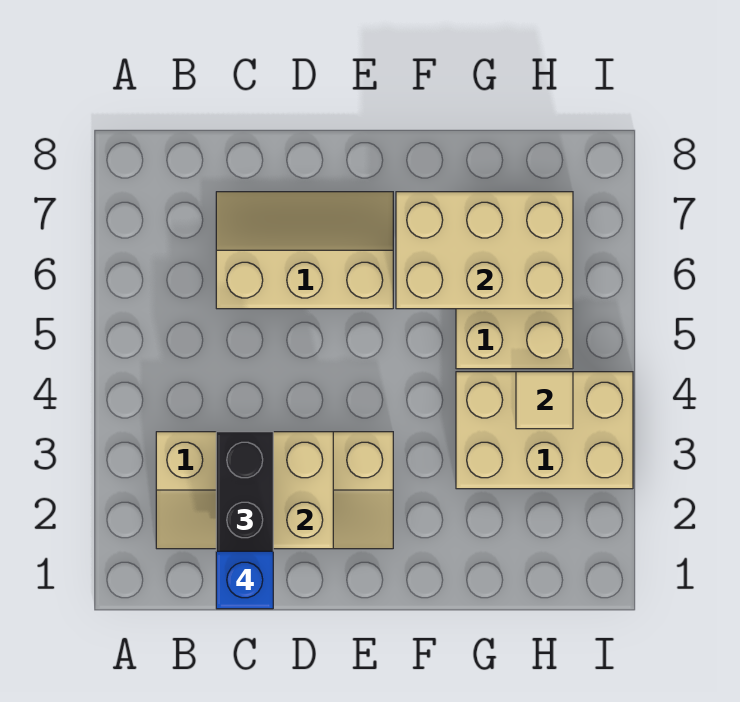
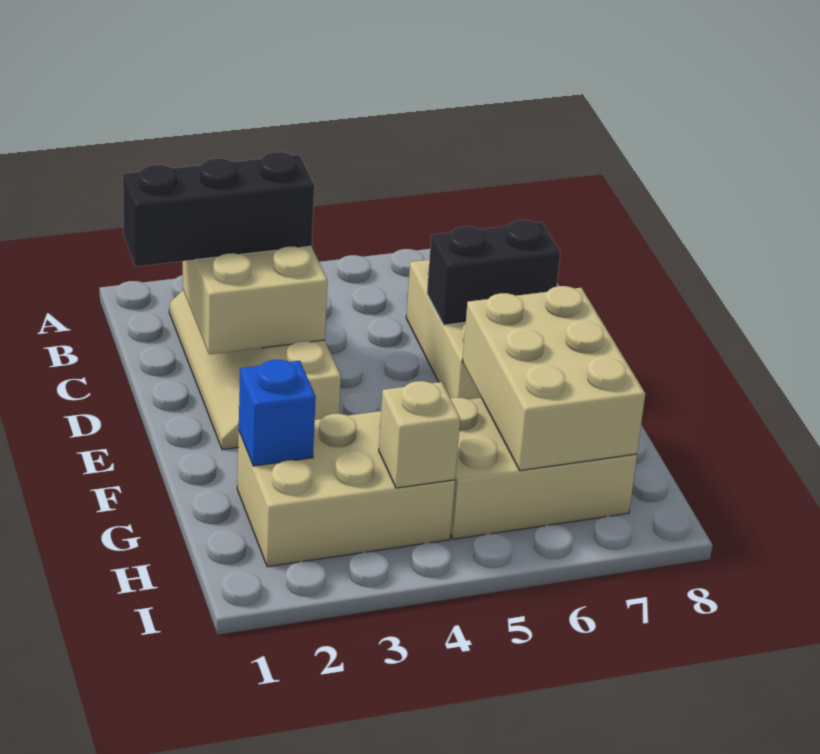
blue brick C1 level 4 -> blue brick G2 level 2
none -> black brick D6:D7 level 2
tan brick G3:I4 level 1 -> tan brick G2:H4 level 1
tan tile H4 level 2 -> tan brick H4 level 2

